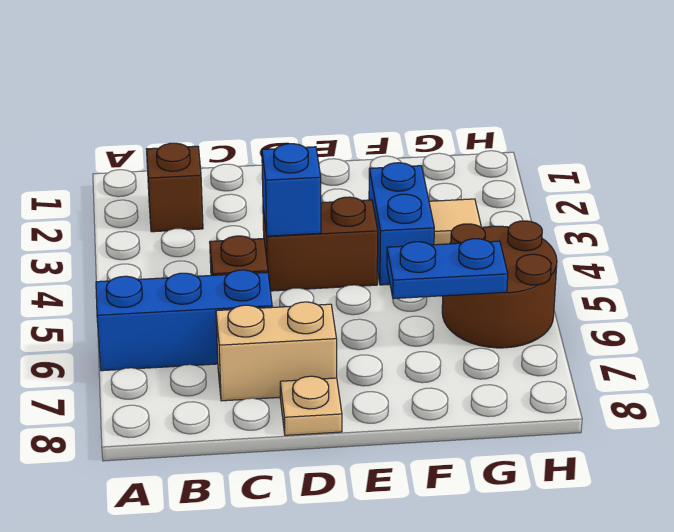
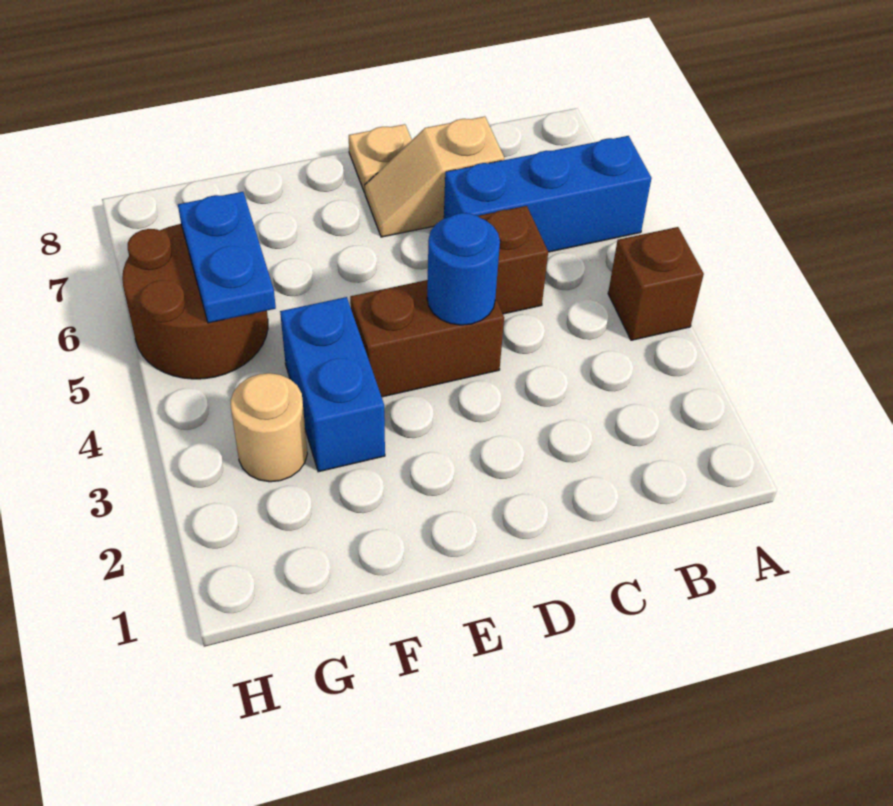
brown brick B2 level 1 -> brown brick A4 level 1
tan brick C7:D7 level 1 -> tan slope C7:D7 level 1 top C
blue brick D4 level 2 -> blue round brick D4 level 2
blue plate F6:G6 level 2 -> blue plate G5:G6 level 2
tan tile G3 level 1 -> tan round brick G3 level 1

